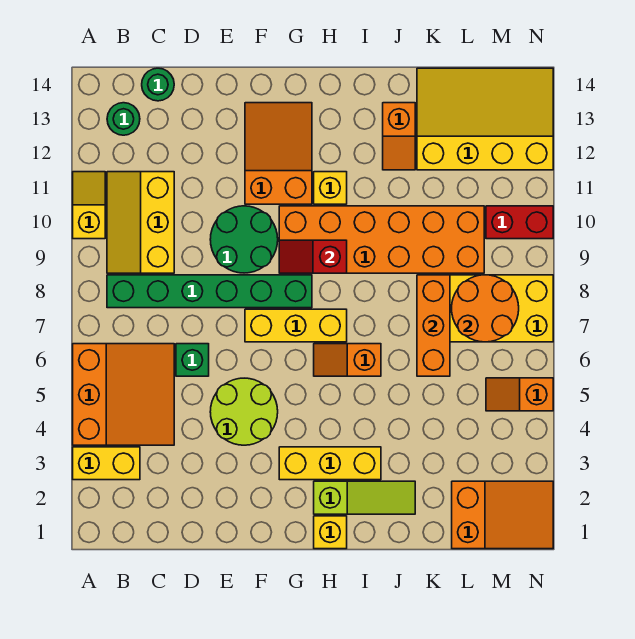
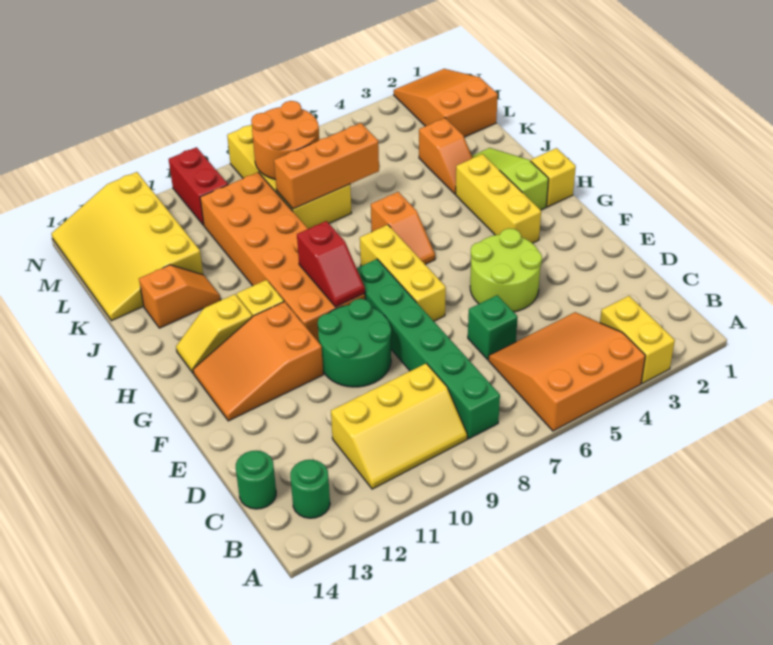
yellow slope A10:A11 level 1 top 10 -> yellow slope H12:H13 level 1 top 12
orange slope M5:N5 level 1 top N -> orange slope J3:K3 level 1 top K

